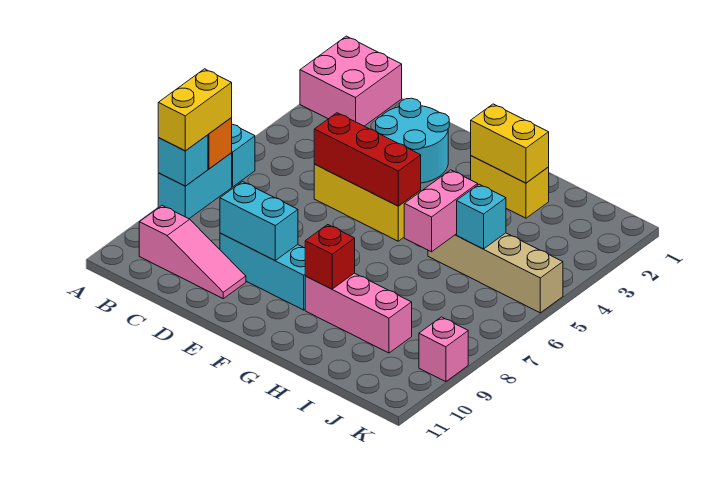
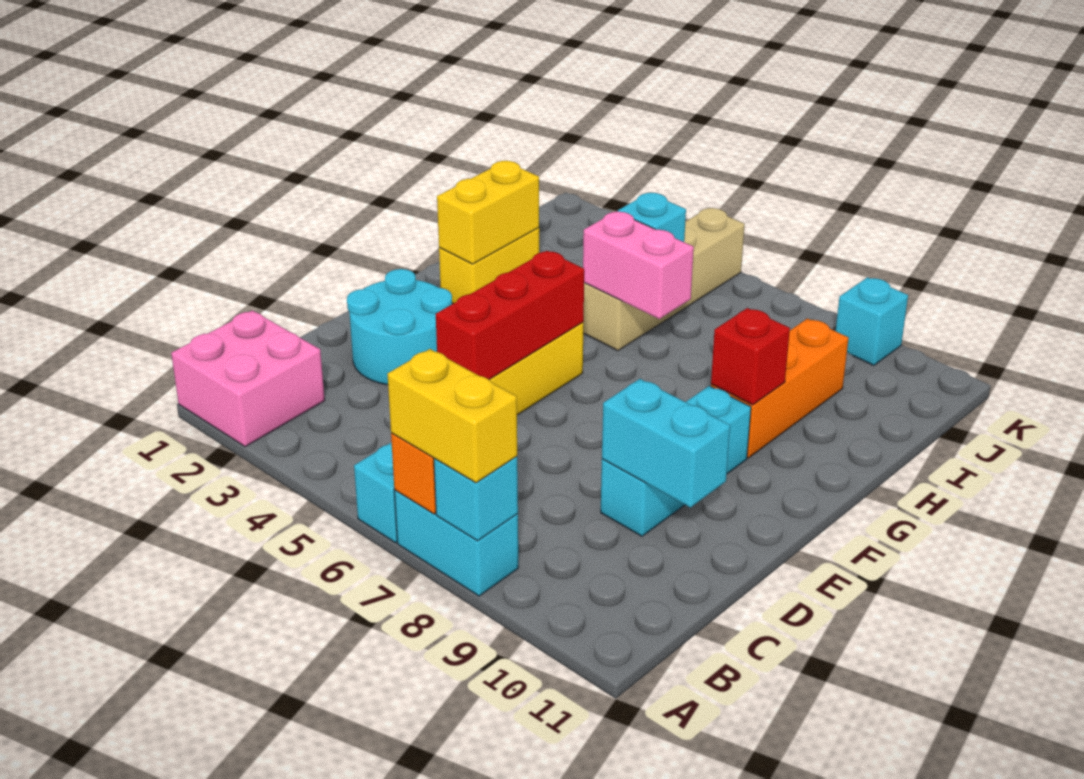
pink slope B10:D10 level 1 top B -> none
cyan brick D9:E9 level 2 -> cyan brick D9:D10 level 2
pink brick G9:I9 level 1 -> orange brick G9:I9 level 1
pink brick K9 level 1 -> cyan brick K9 level 1

